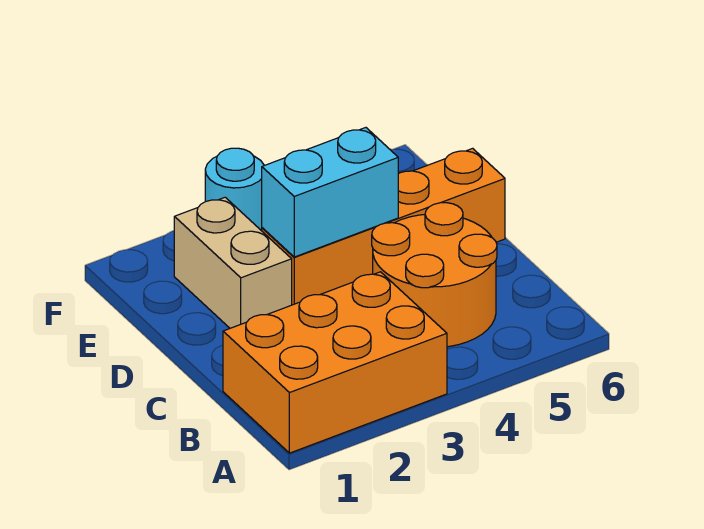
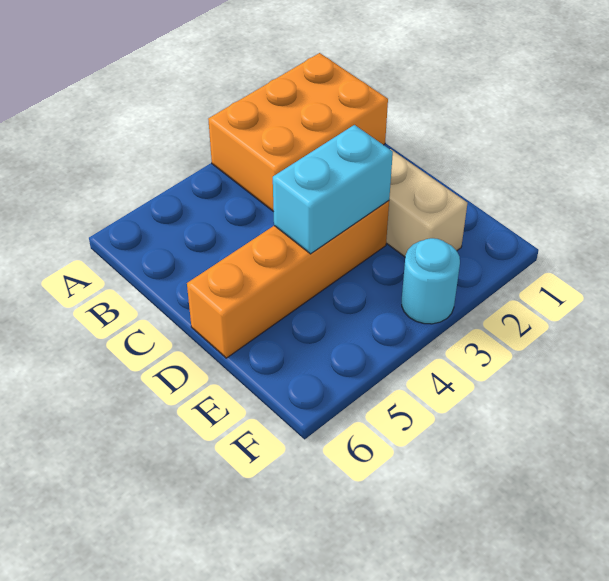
orange round brick B4:C5 level 1 -> none

